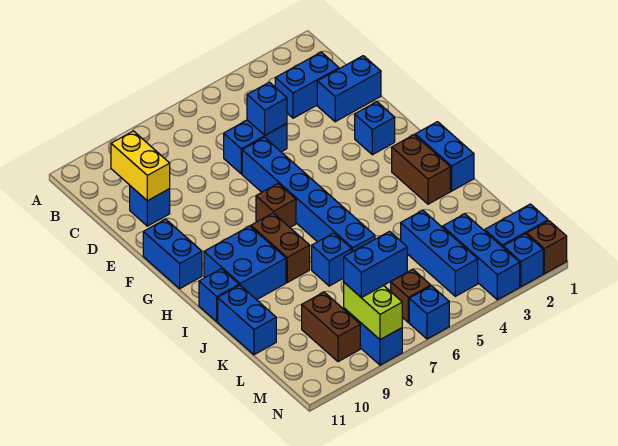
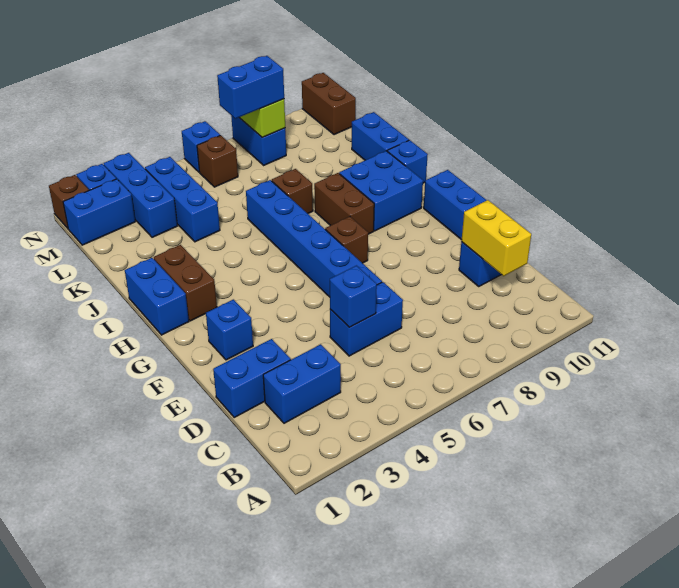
blue brick J7 level 1 -> brown brick J7 level 1
brown brick L9:M9 level 1 -> brown brick M11:N11 level 1

